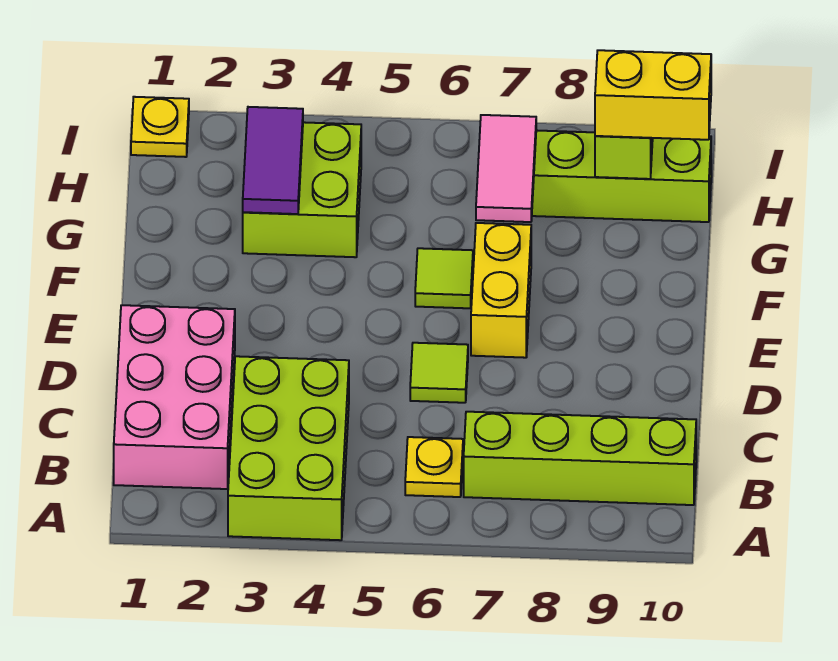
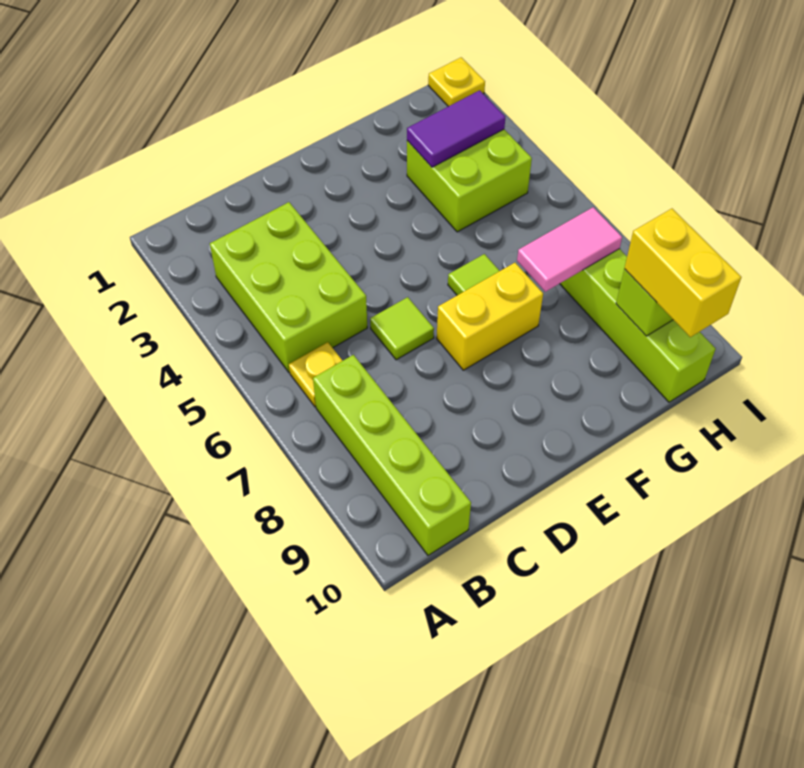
lime brick A3:C4 level 1 -> lime brick B3:C5 level 1
pink brick B1:D2 level 1 -> none

